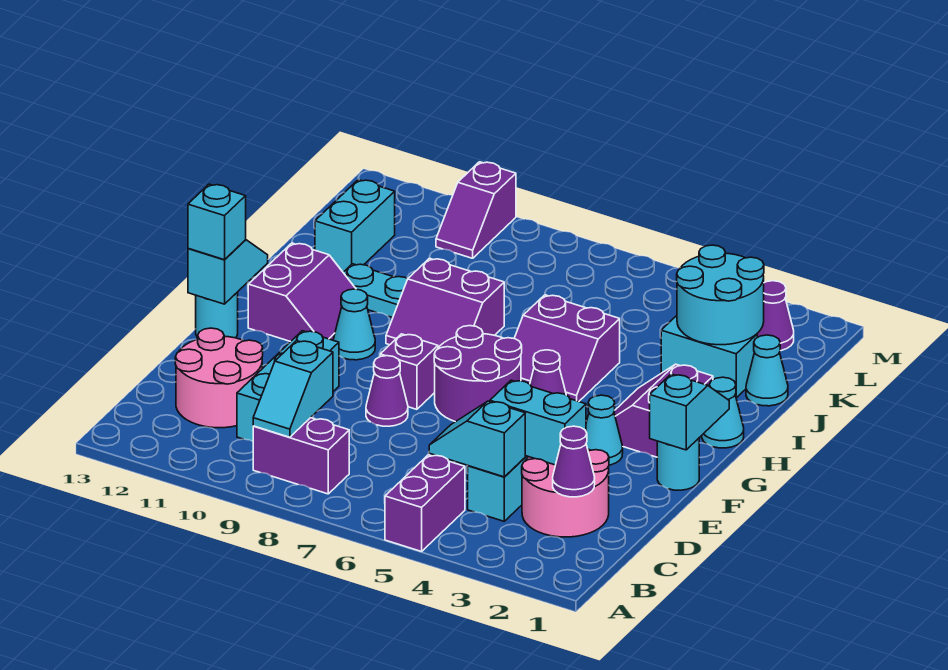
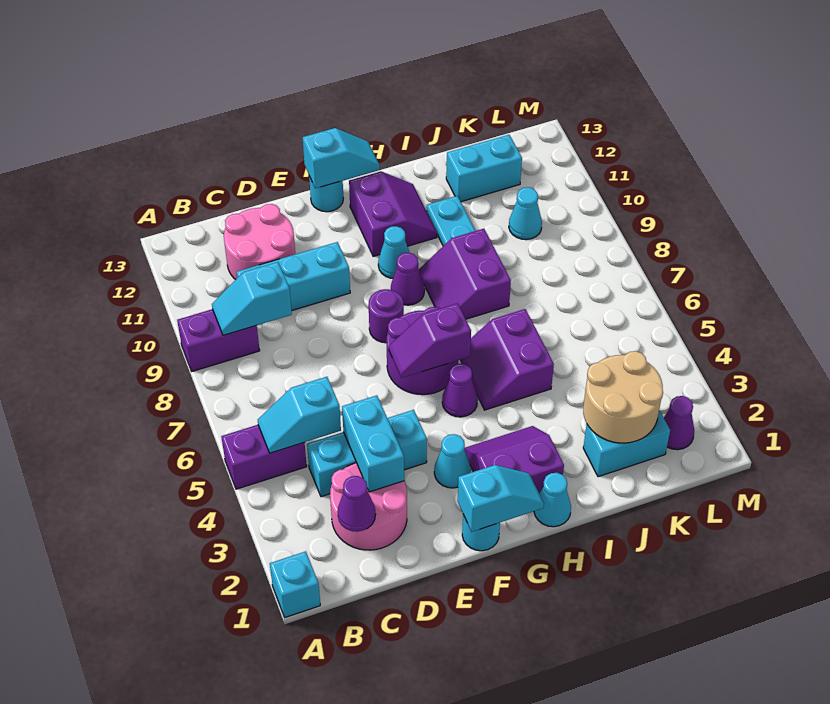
purple brick B8:B9 level 1 -> purple brick A9:B9 level 1
cyan slope C4:C5 level 2 top 4 -> cyan slope B5:C5 level 2 top C
purple cone E8 level 1 -> purple cone G9 level 1
purple brick F8 level 1 -> purple round brick F8 level 1
cyan brick F13 level 3 -> cyan brick A1 level 1
purple slope G11:H12 level 1 top 12 -> purple slope G11:H12 level 1 top G
cyan cone J1 level 1 -> cyan cone K10 level 1
cyan brick J2:J3 level 1 -> cyan brick J2:K2 level 1
cyan round brick J2:K3 level 2 -> tan round brick J2:K3 level 2
purple slope L10:M10 level 1 top M -> purple slope F6:G6 level 2 top G

